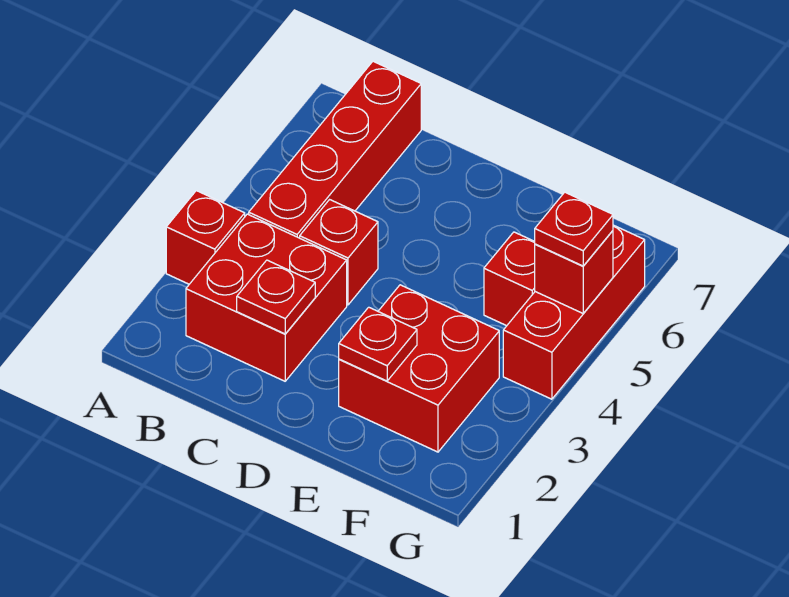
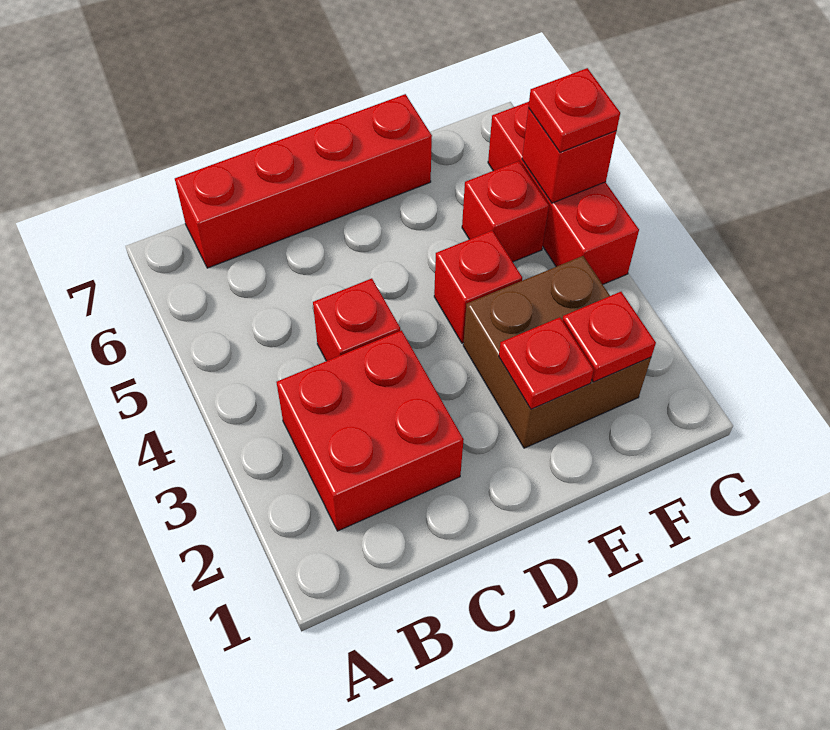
red brick A3 level 1 -> red brick E4 level 1
red brick B4:B7 level 1 -> red brick B7:E7 level 1
red plate C2 level 2 -> red plate F2 level 2
red brick E2:F3 level 1 -> brown brick E2:F3 level 1

